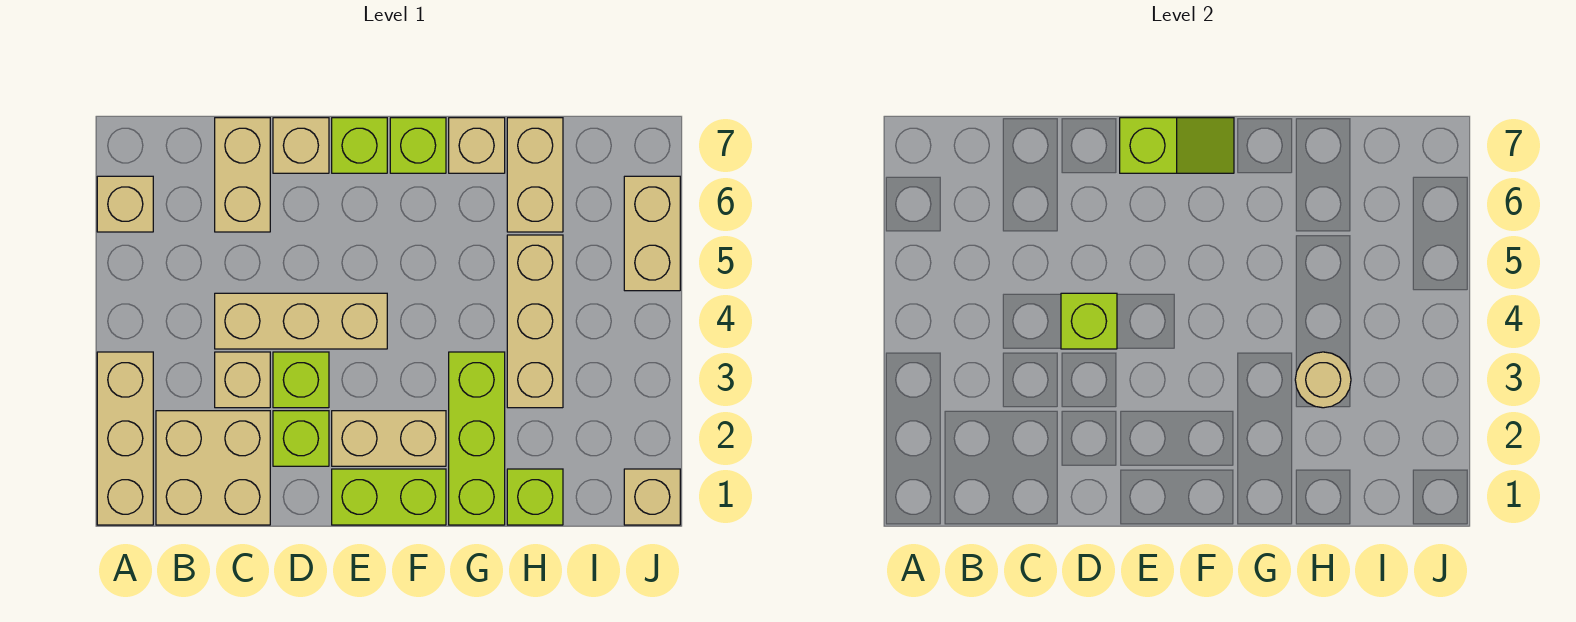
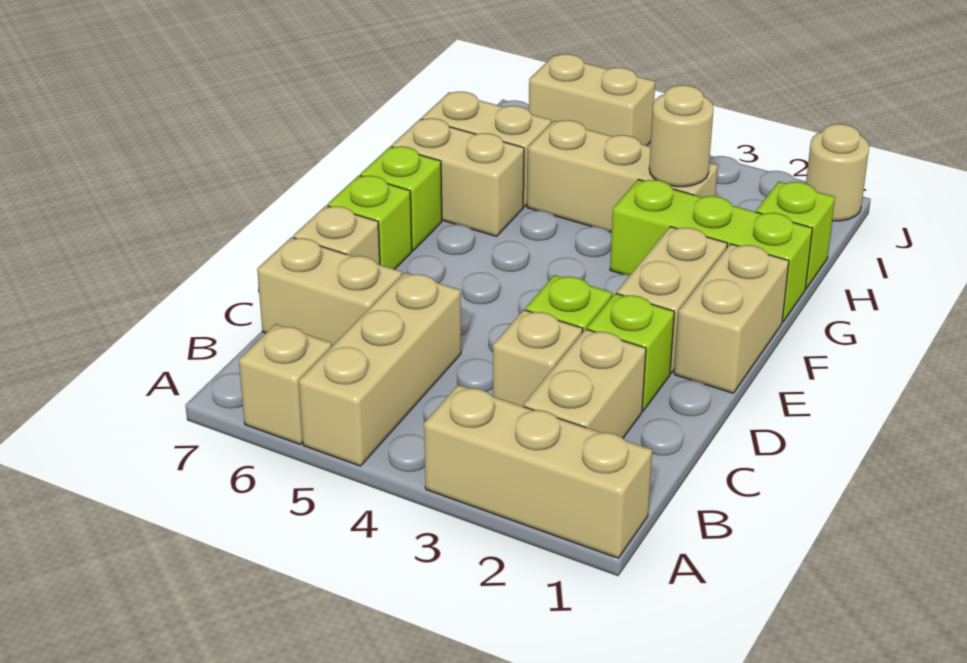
tan brick B1:C2 level 1 -> tan brick B2:C2 level 1
tan brick C4:E4 level 1 -> tan brick A5:C5 level 1
lime brick D4 level 2 -> none
lime brick E1:F1 level 1 -> tan brick E1:F1 level 1
lime slope E7:F7 level 2 top E -> none
tan brick G7 level 1 -> tan brick G6:G7 level 1
tan brick J1 level 1 -> tan round brick J1 level 1

